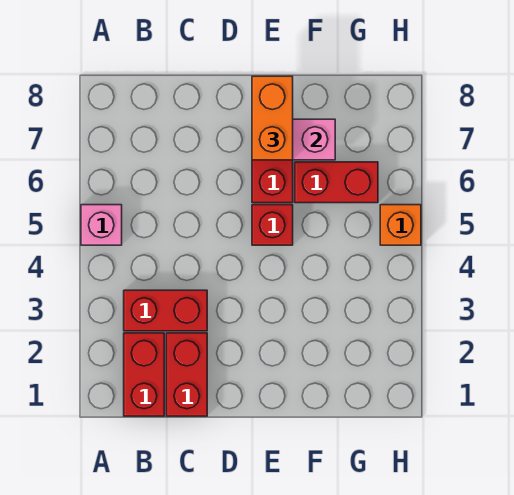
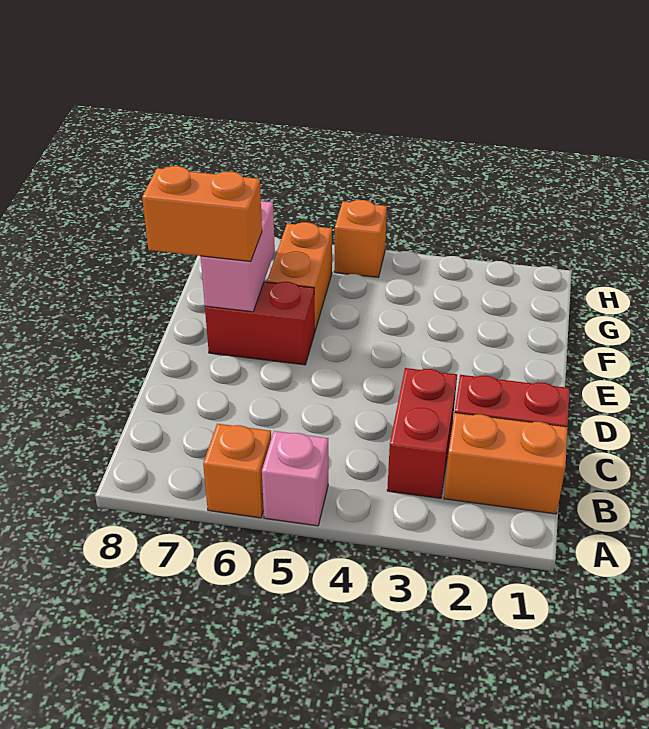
none -> orange brick A6 level 1
red brick B1:B2 level 1 -> orange brick B1:B2 level 1
red brick E5 level 1 -> none
red brick F6:G6 level 1 -> orange brick F6:G6 level 1

